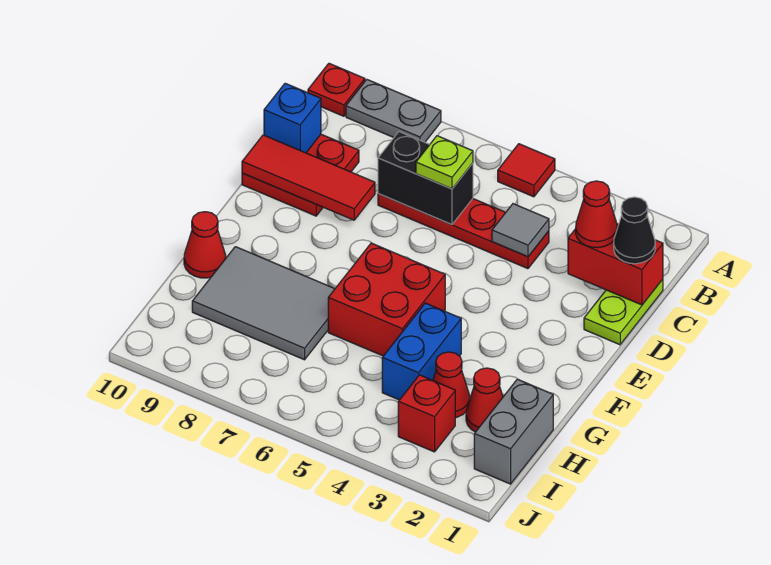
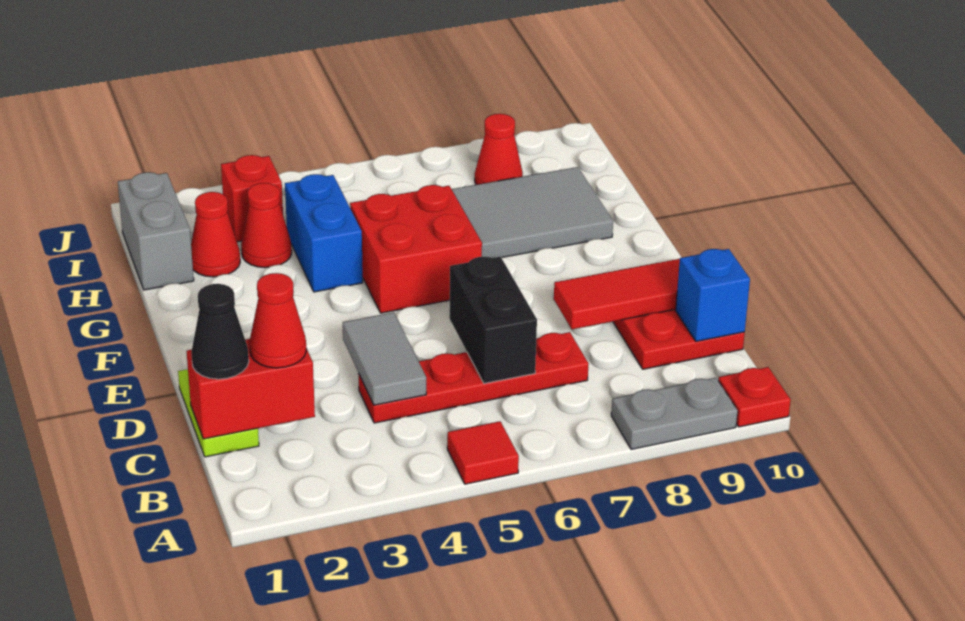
grey tile C4 level 2 -> grey tile C4:D4 level 2
black brick C6:C7 level 2 -> black brick C6:D6 level 2
lime plate C6 level 3 -> none
red cone G10 level 1 -> red cone I8 level 1

